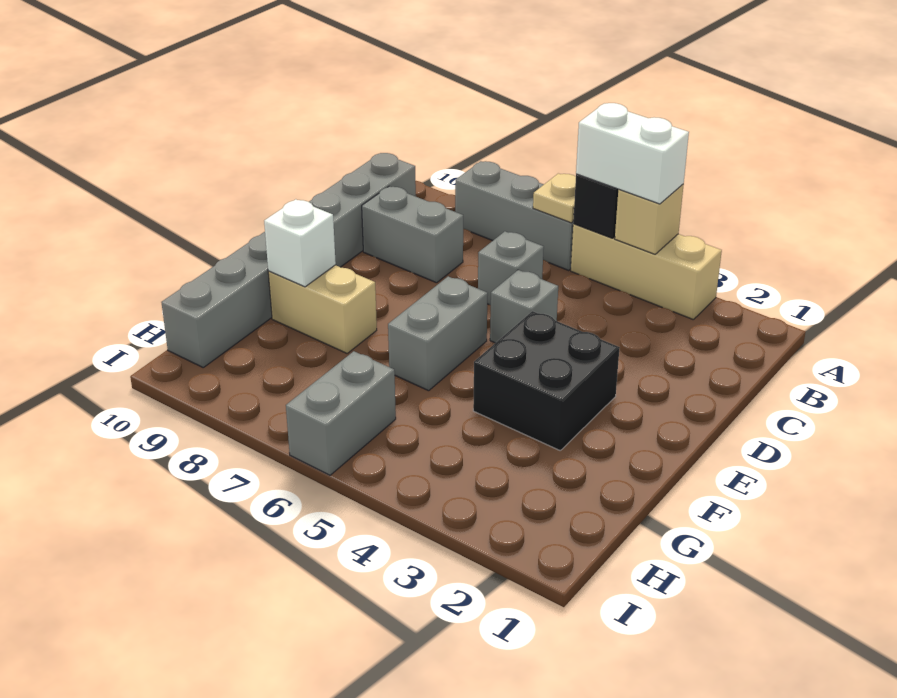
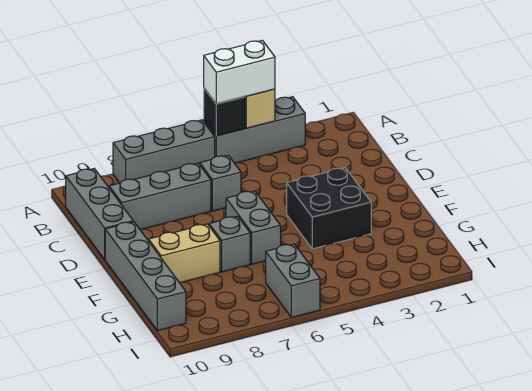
tan brick A3:A5 level 1 -> grey brick A3:A5 level 1
tan plate A6 level 2 -> none
grey brick C8:C9 level 1 -> grey brick C7:C9 level 1
grey brick D5 level 1 -> grey brick F7 level 1
white brick F9 level 2 -> none

